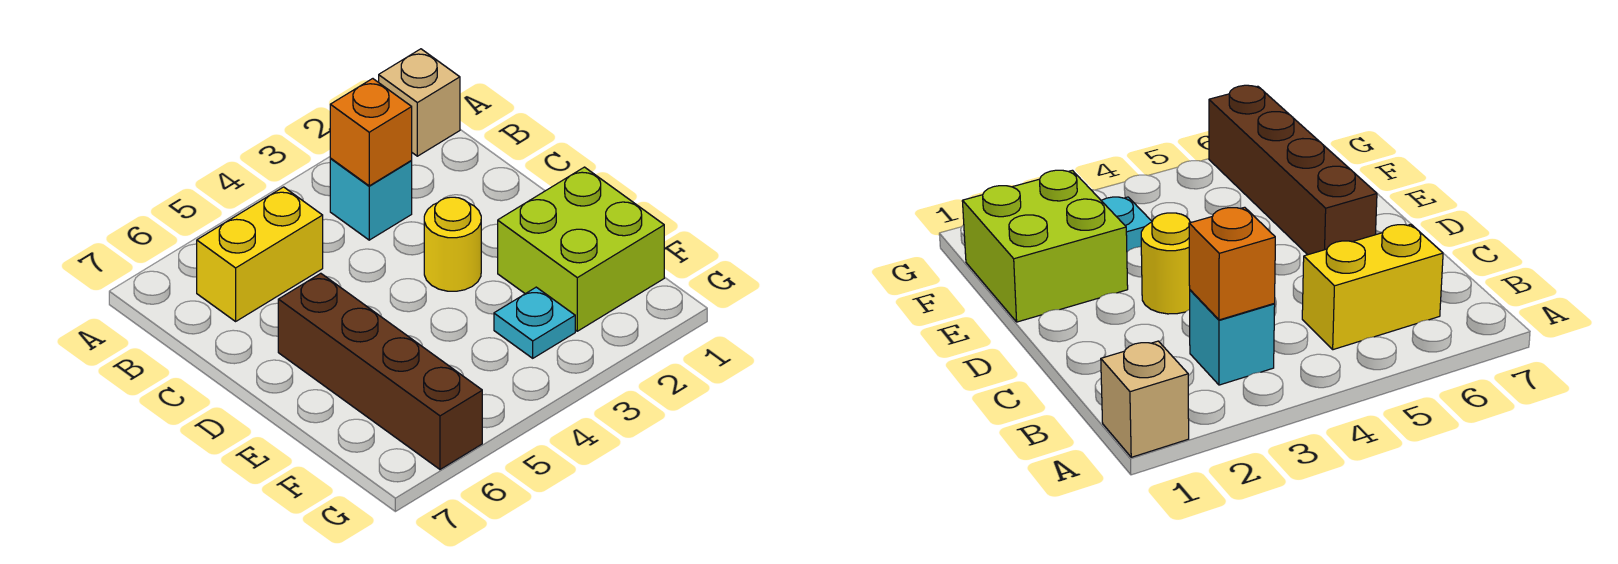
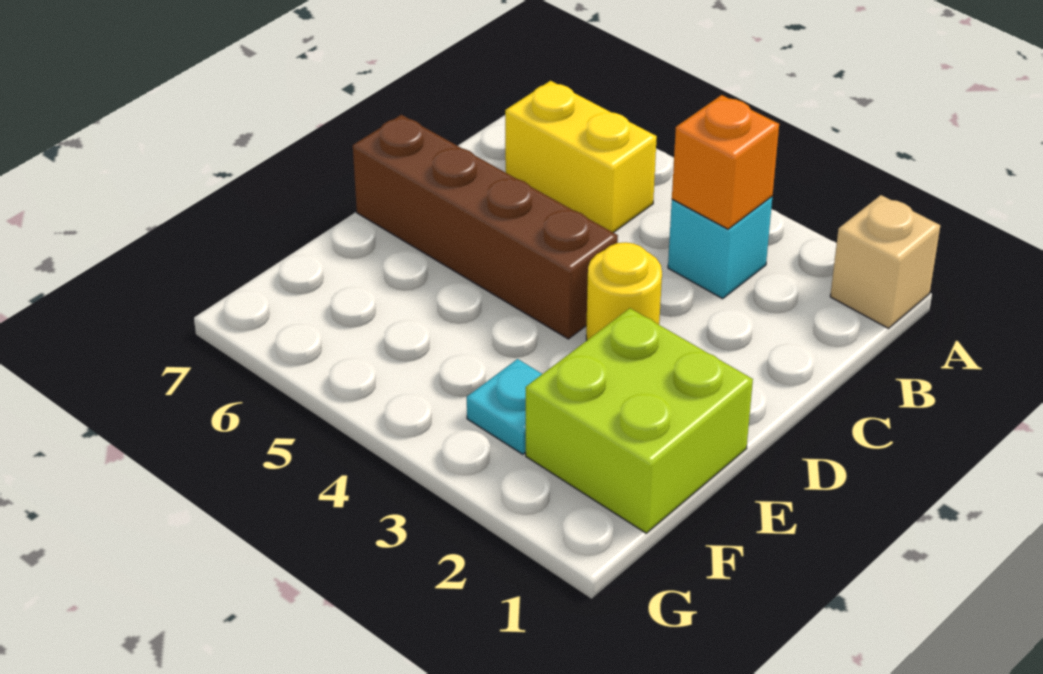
brown brick D6:G6 level 1 -> brown brick D4:D7 level 1

